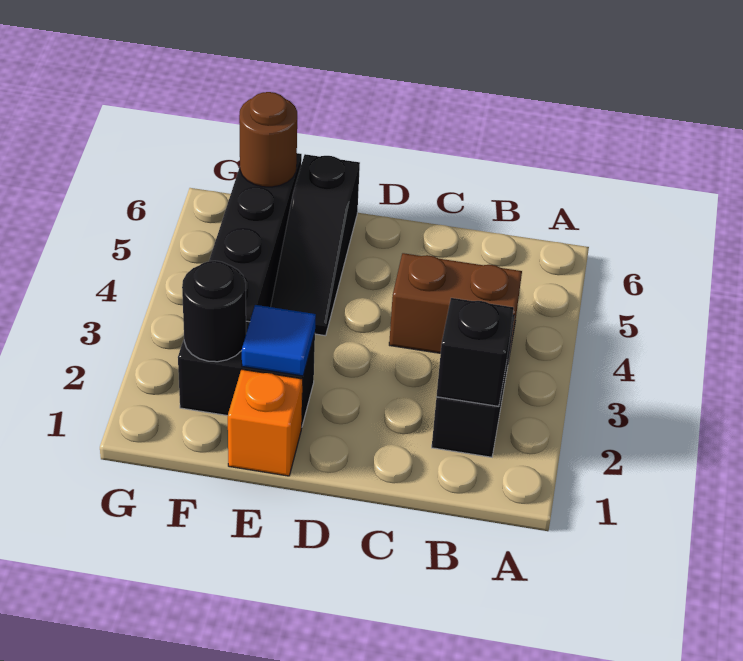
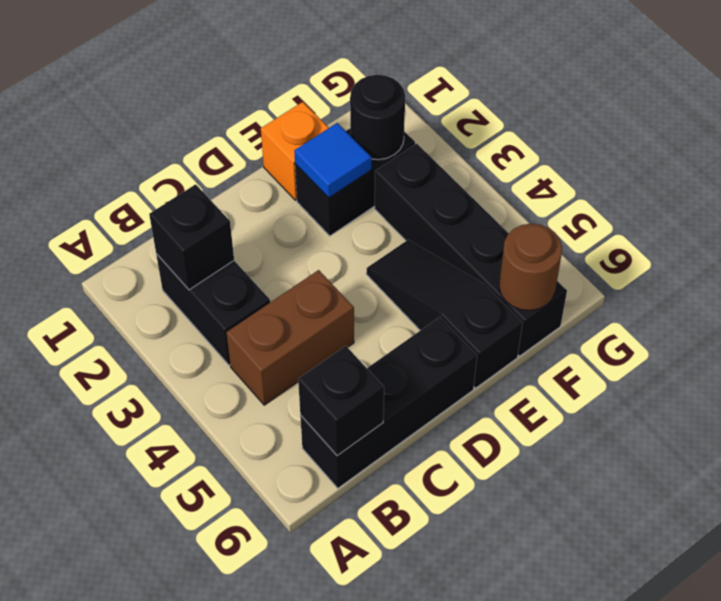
none -> black brick B6:D6 level 1
none -> black brick B6 level 2

